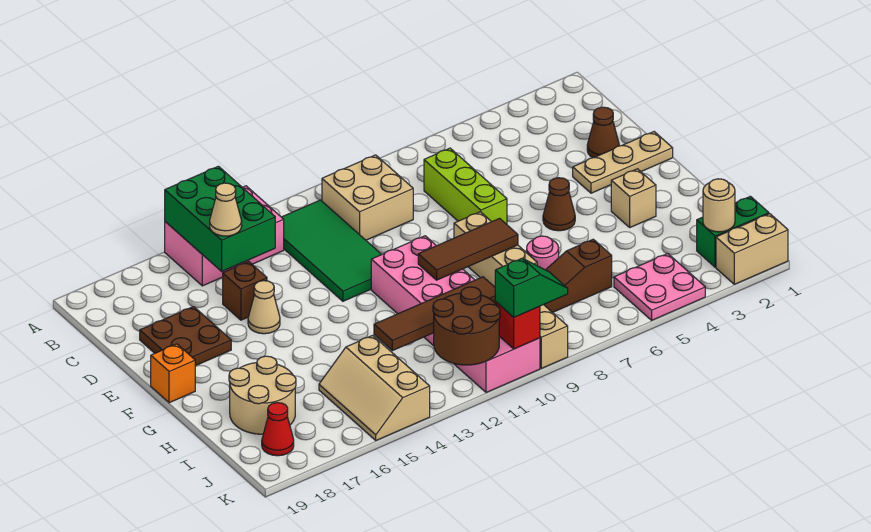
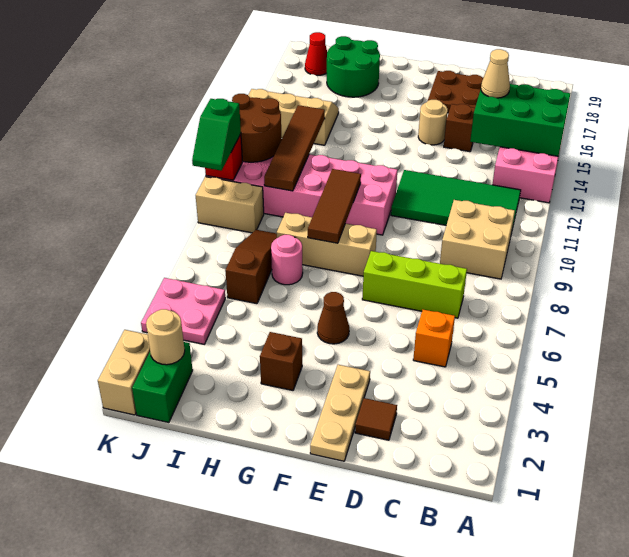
brown cone D2 level 1 -> brown tile D2 level 1
tan cone E15 level 1 -> tan round brick E15 level 1
orange brick F19 level 1 -> orange brick C5 level 1
tan brick G3 level 1 -> brown brick G3 level 1
tan round brick H17:I18 level 1 -> green round brick H17:I18 level 1

